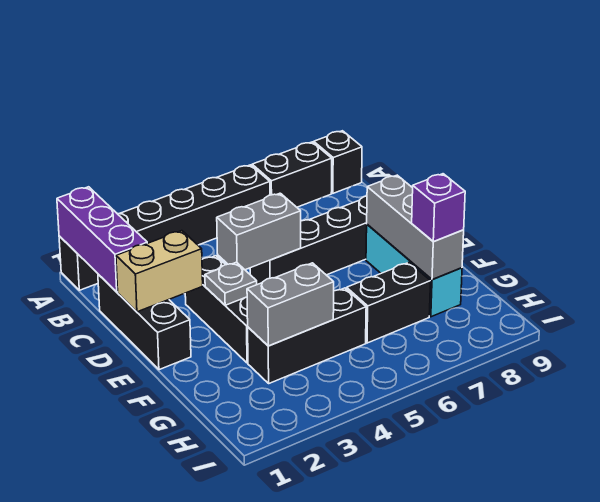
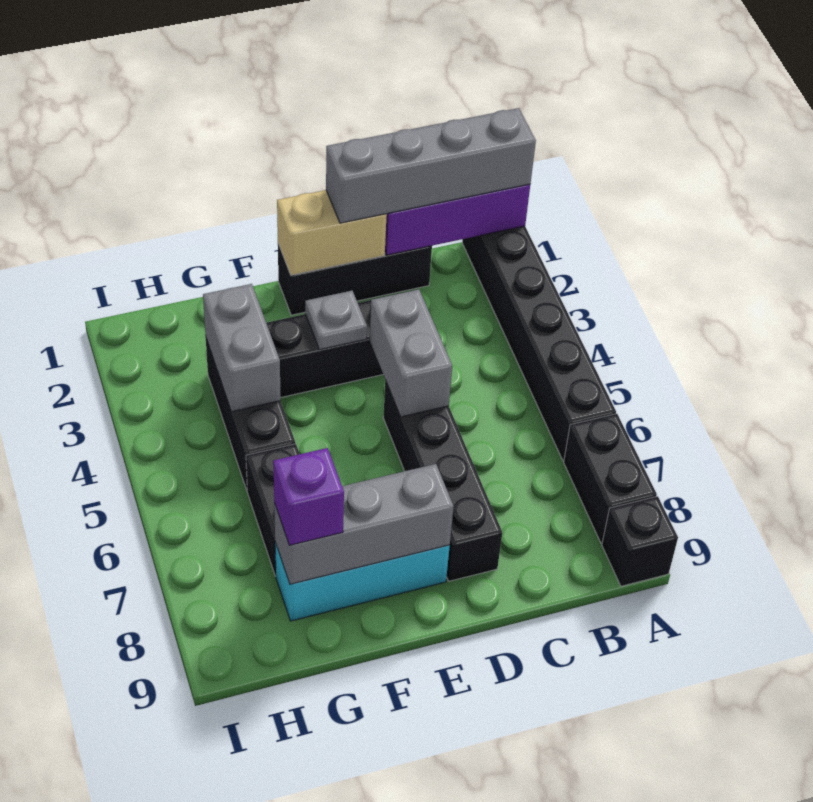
none -> grey brick A1:D1 level 3
tan brick D1:D2 level 2 -> tan brick D1:E1 level 2

